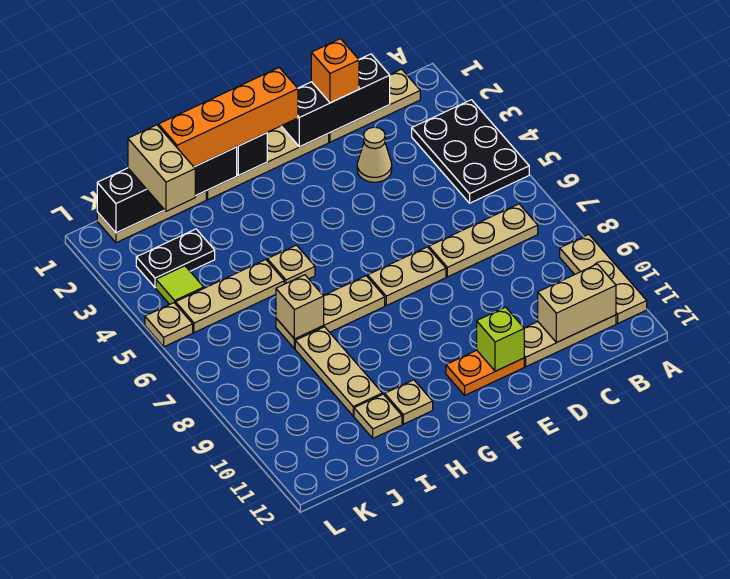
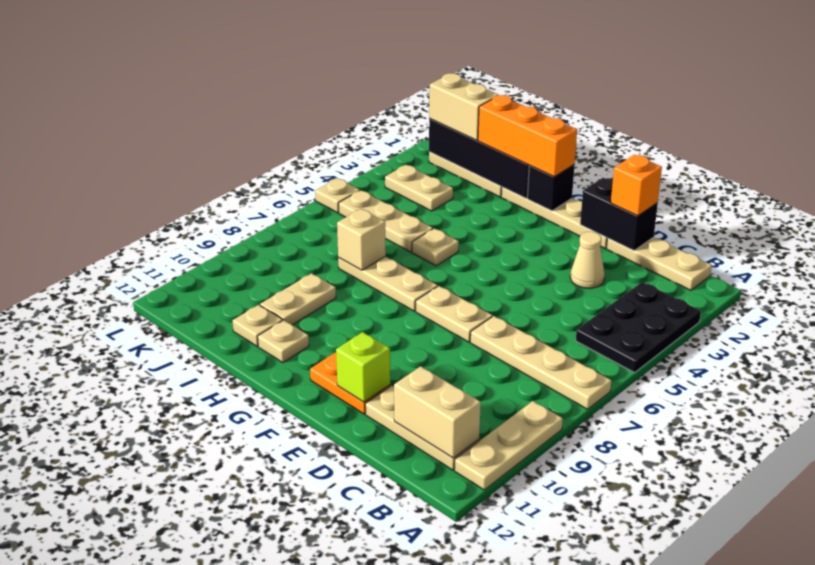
tan plate B7:D7 level 1 -> tan plate A7:D7 level 1
black brick C1:E1 level 2 -> black brick D1:E1 level 2
orange brick F1:I1 level 3 -> orange brick G1:I1 level 3
tan plate I8:I10 level 1 -> tan plate I9:I10 level 1
tan brick J1:J2 level 3 -> tan brick J1:K1 level 3
black plate J3:K3 level 1 -> tan plate J3:K3 level 1
lime tile K4 level 1 -> none

